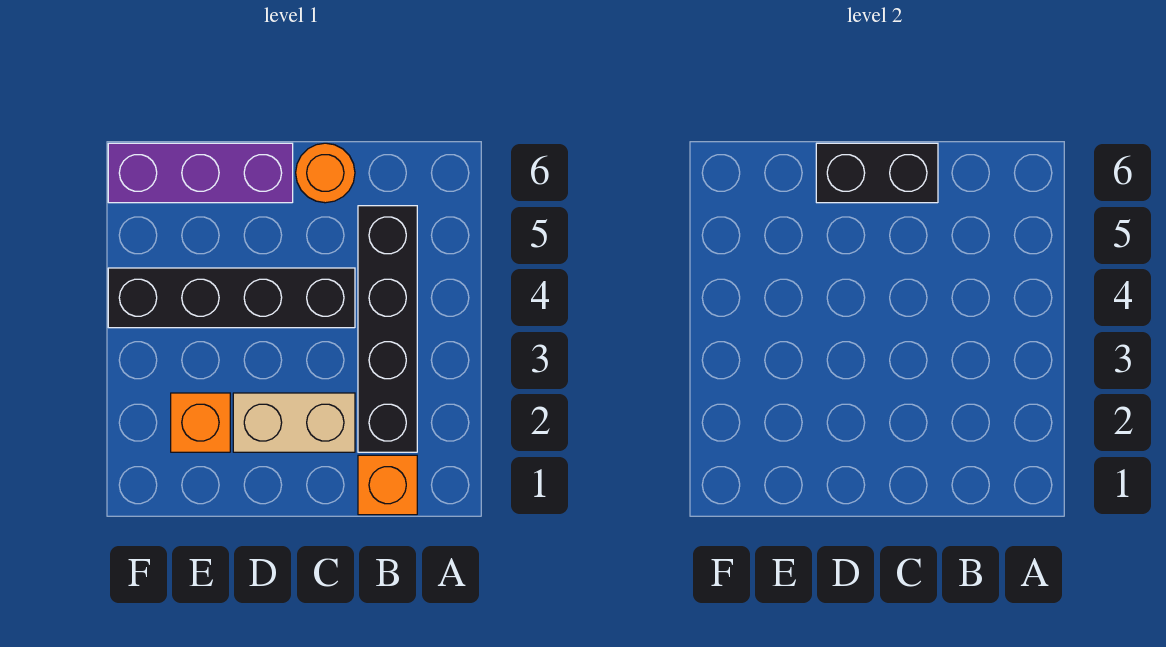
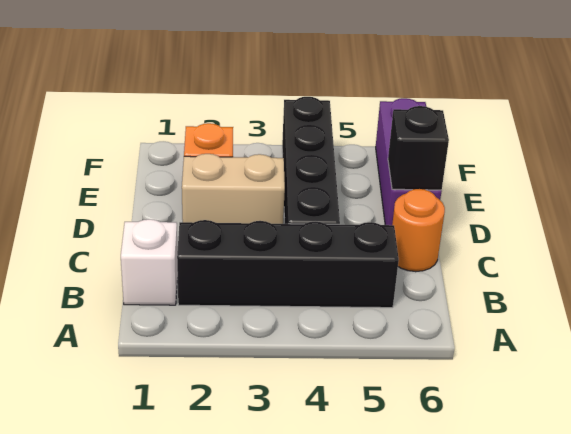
orange brick B1 level 1 -> white brick B1 level 1
tan brick C2:D2 level 1 -> tan brick D2:D3 level 1
black brick C6:D6 level 2 -> black brick D6 level 2

